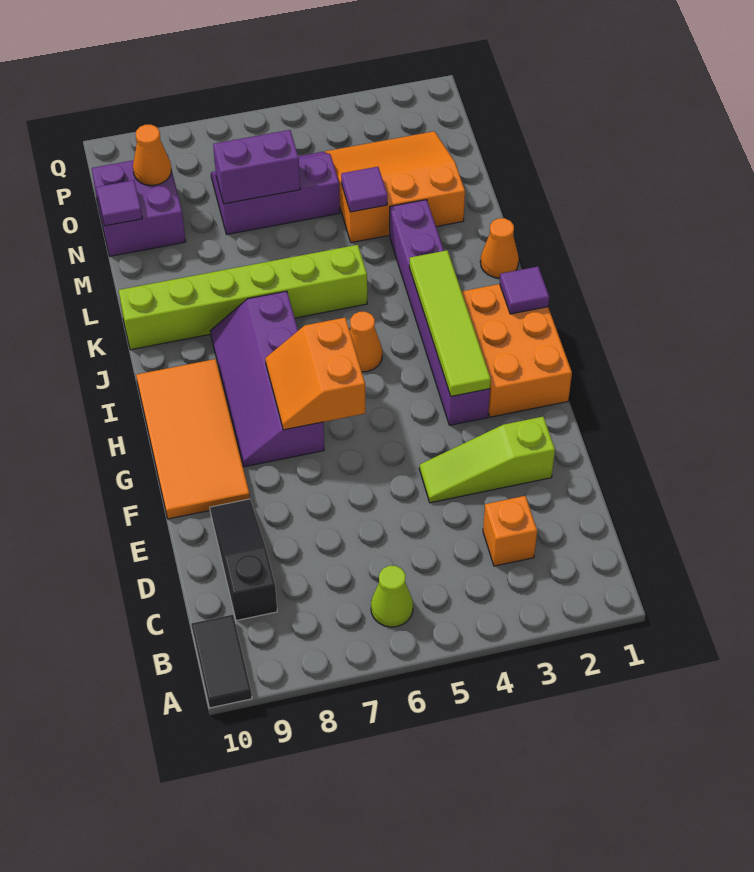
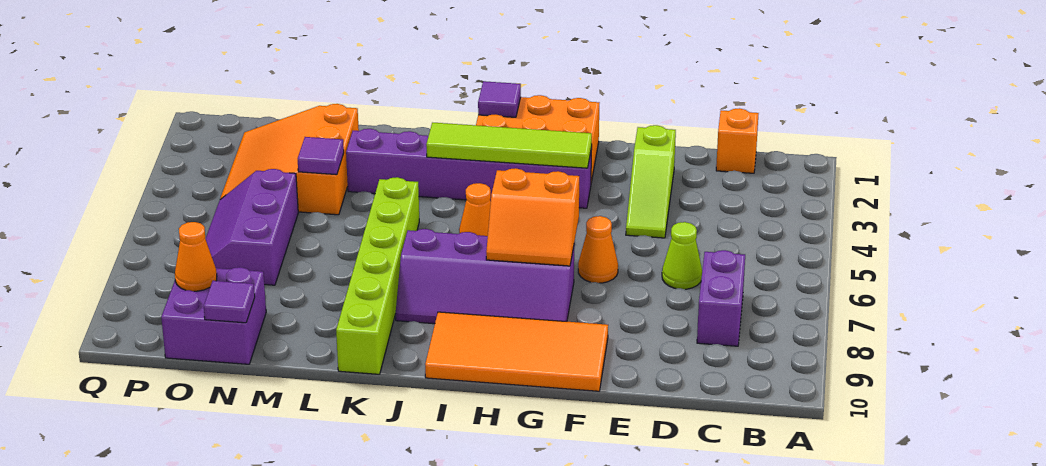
black tile A10:B10 level 1 -> none
lime cone B6 level 1 -> lime cone D6 level 1
orange brick C3 level 1 -> orange brick C1 level 1
black slope C9:E9 level 1 top C -> none
orange cone K1 level 1 -> orange cone F6 level 1
purple brick N6:N7 level 2 -> purple brick C7:C8 level 1

